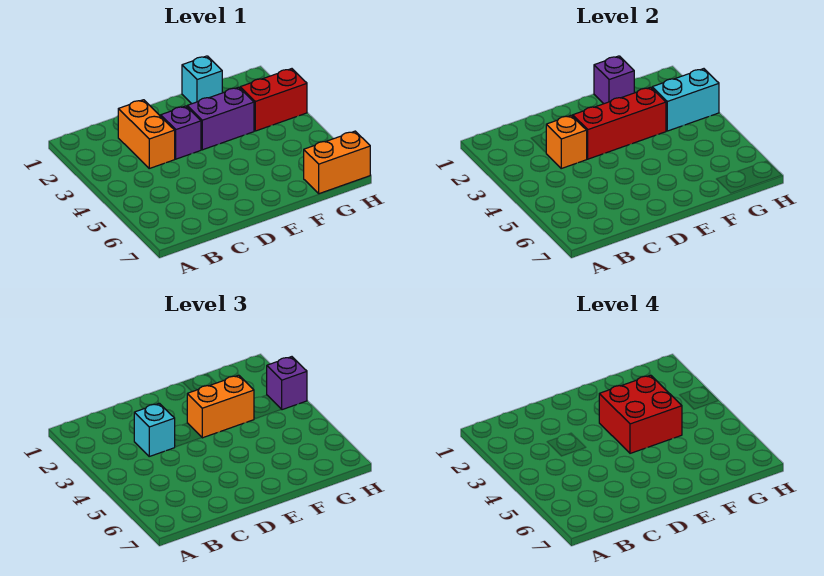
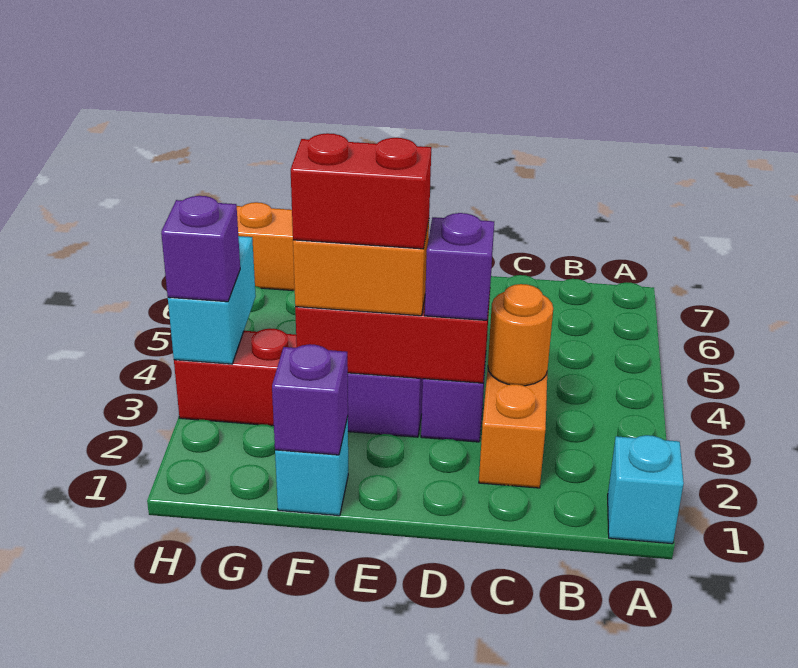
orange brick C3 level 2 -> orange round brick C3 level 2
cyan brick C3 level 3 -> cyan brick A1 level 1
none -> purple brick D3 level 3
red brick E3:F4 level 4 -> red brick E3:F3 level 4
cyan brick G3:H3 level 2 -> cyan brick H3:H4 level 2

